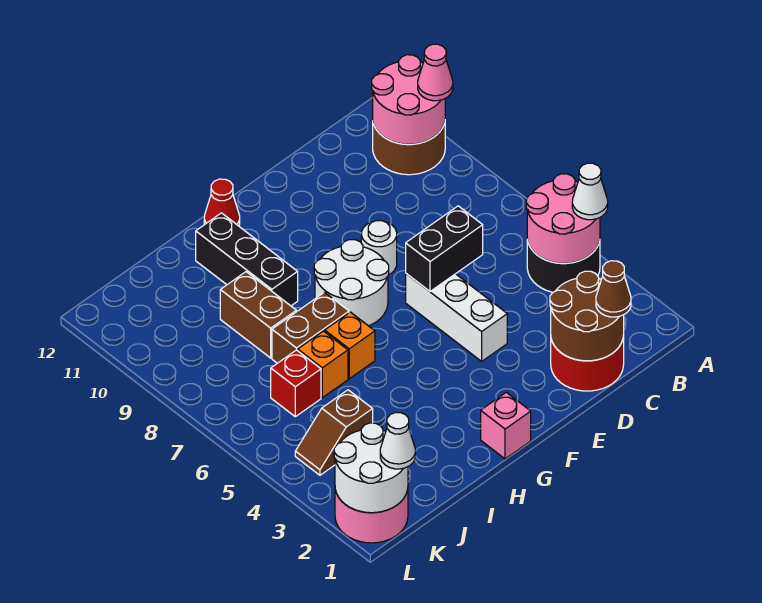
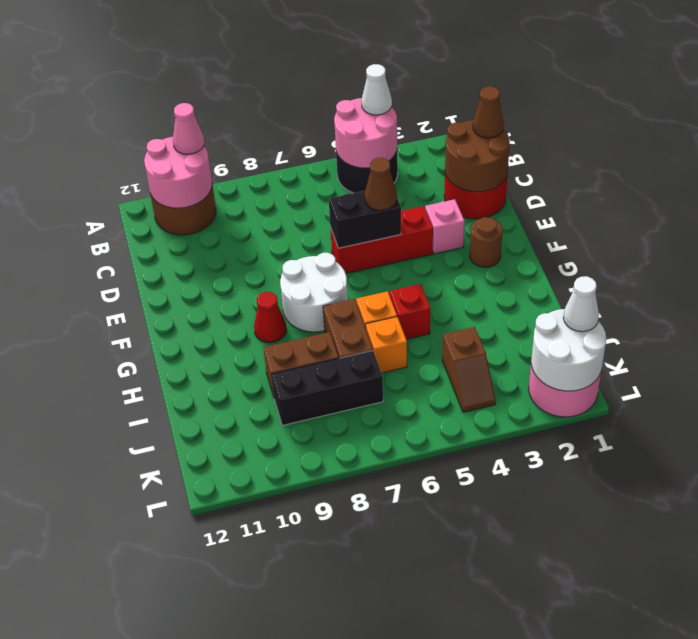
black brick D6:E6 level 2 -> black brick E5:E6 level 2
white brick E4:E6 level 1 -> red brick E4:E6 level 1
none -> brown cone E5 level 3
white round brick E8 level 1 -> none
none -> brown round brick F2 level 1
pink brick G1 level 1 -> pink brick E3 level 1
red cone G12 level 1 -> red cone G9 level 1
black brick H9:H11 level 1 -> black brick J7:J9 level 1
red brick J6 level 1 -> red brick H5 level 1

